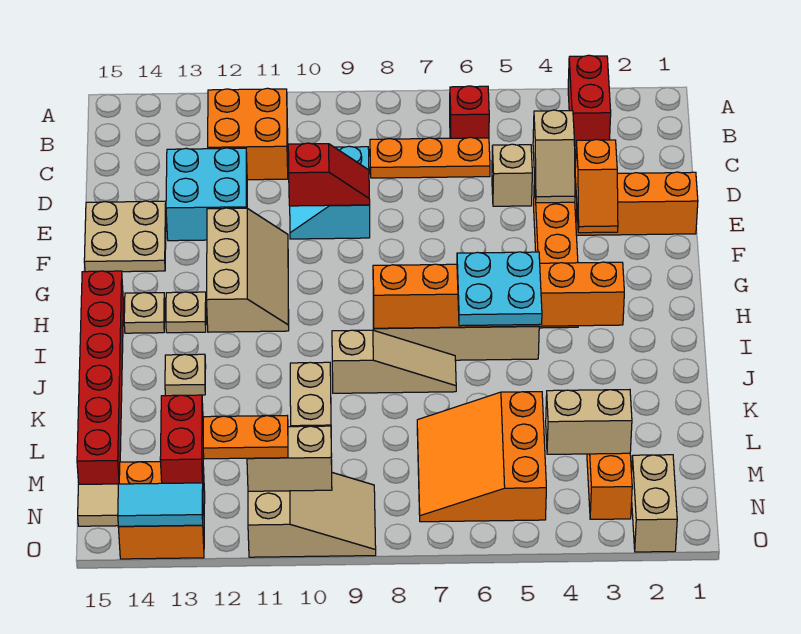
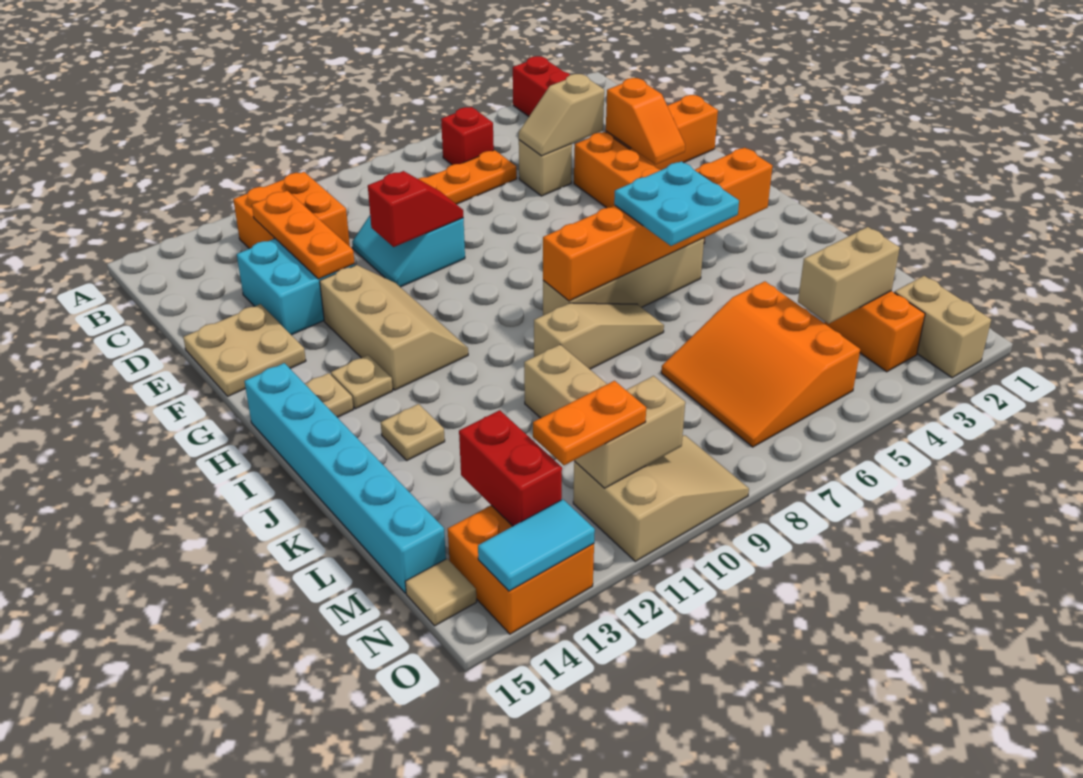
none -> orange plate C12:E12 level 2
tan slope D4:E4 level 2 top D -> tan slope D4:D5 level 2 top 4
red brick H15:M15 level 1 -> cyan brick H15:M15 level 1

